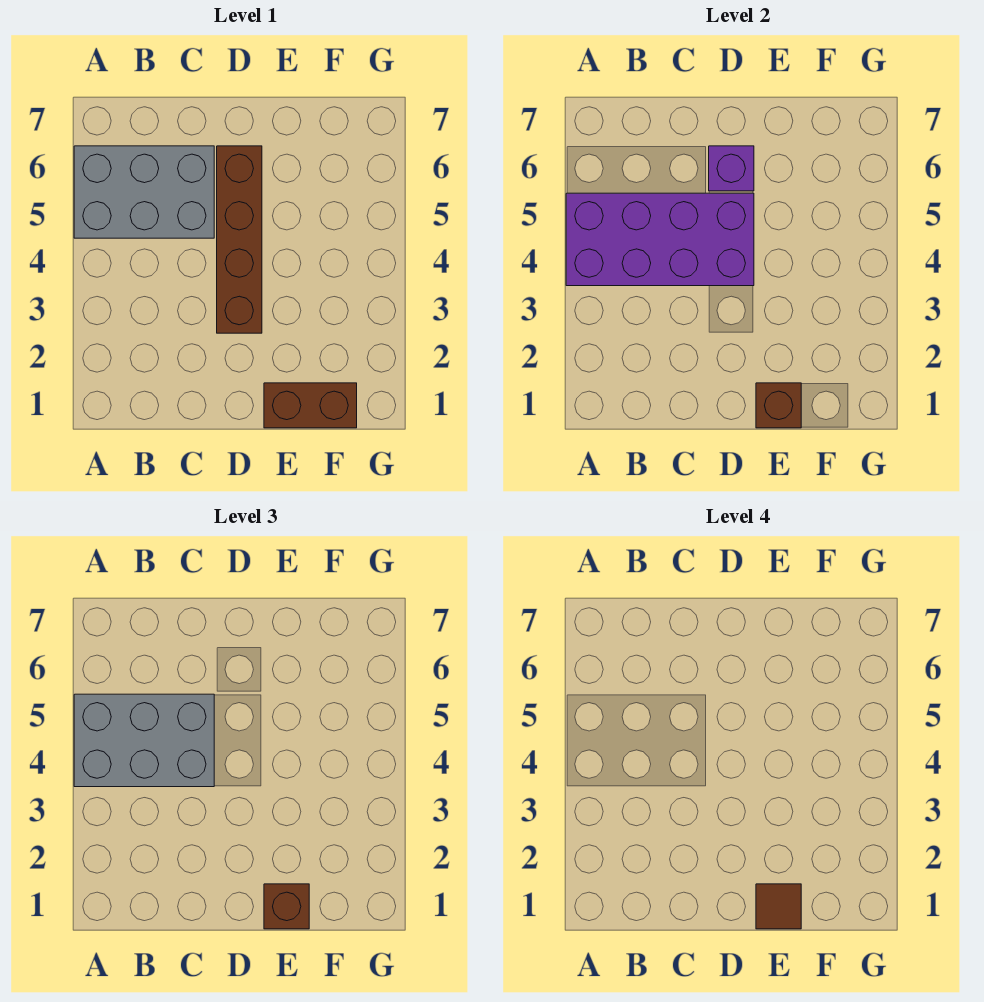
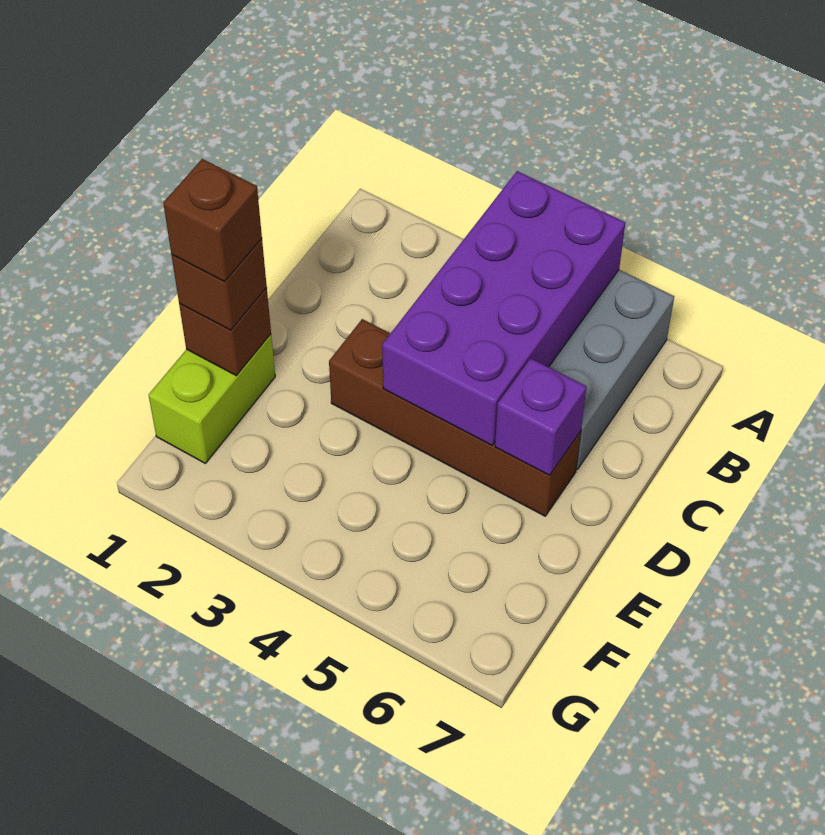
grey brick A4:C5 level 3 -> none
brown brick E1:F1 level 1 -> lime brick E1:F1 level 1
brown tile E1 level 4 -> brown brick E1 level 4

